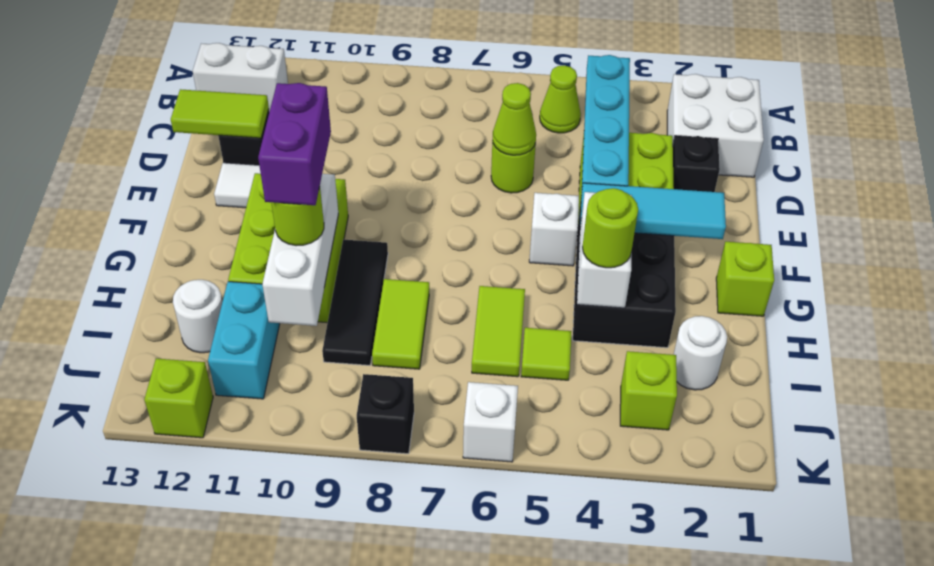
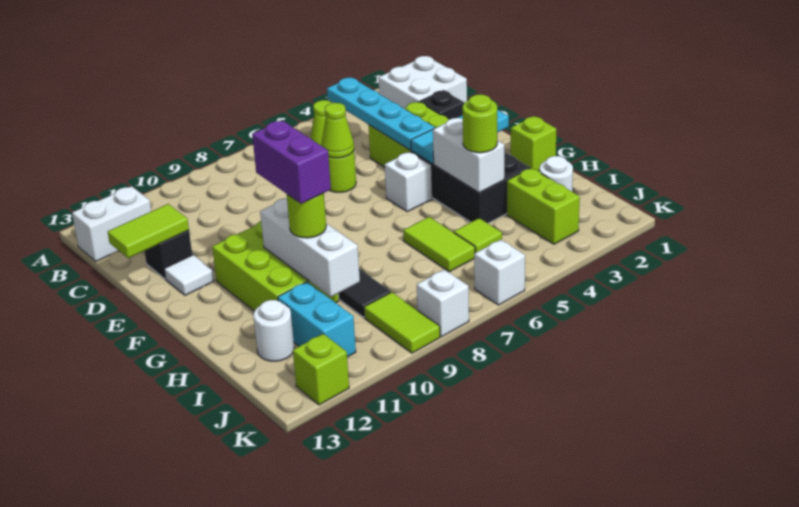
lime tile H8:I8 level 1 -> lime tile J9:K9 level 1
lime brick J3 level 1 -> lime brick I3:J3 level 1
black brick K8 level 1 -> white brick K8 level 1

